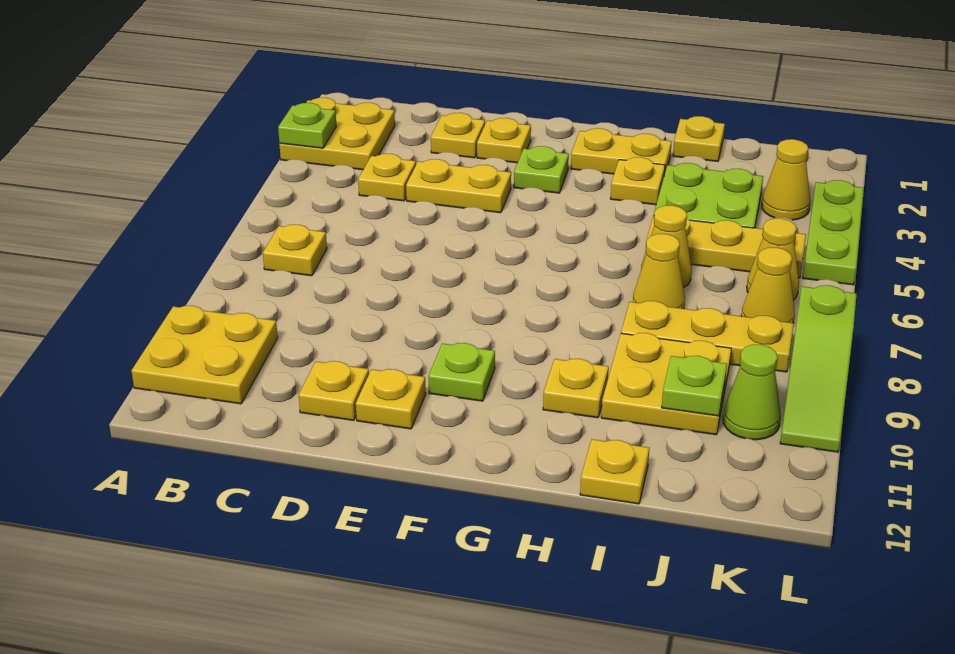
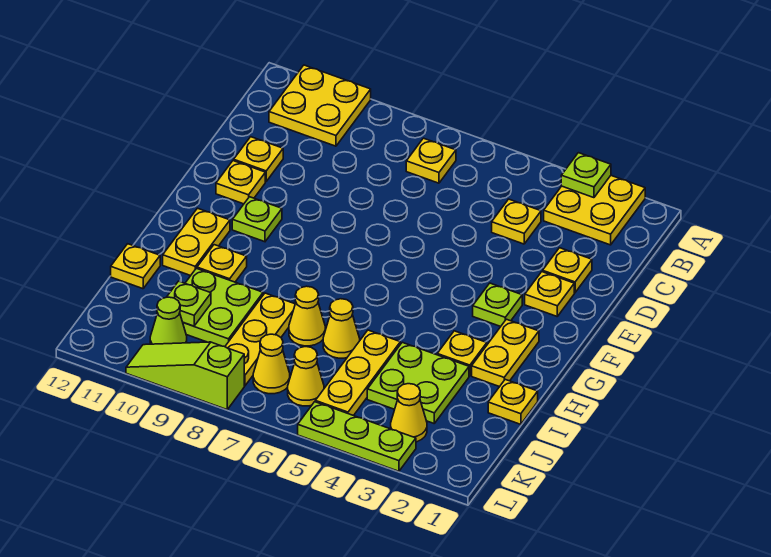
yellow plate D4:E4 level 1 -> yellow plate G11:H11 level 1
yellow plate I9:J10 level 1 -> lime plate I9:J10 level 1

